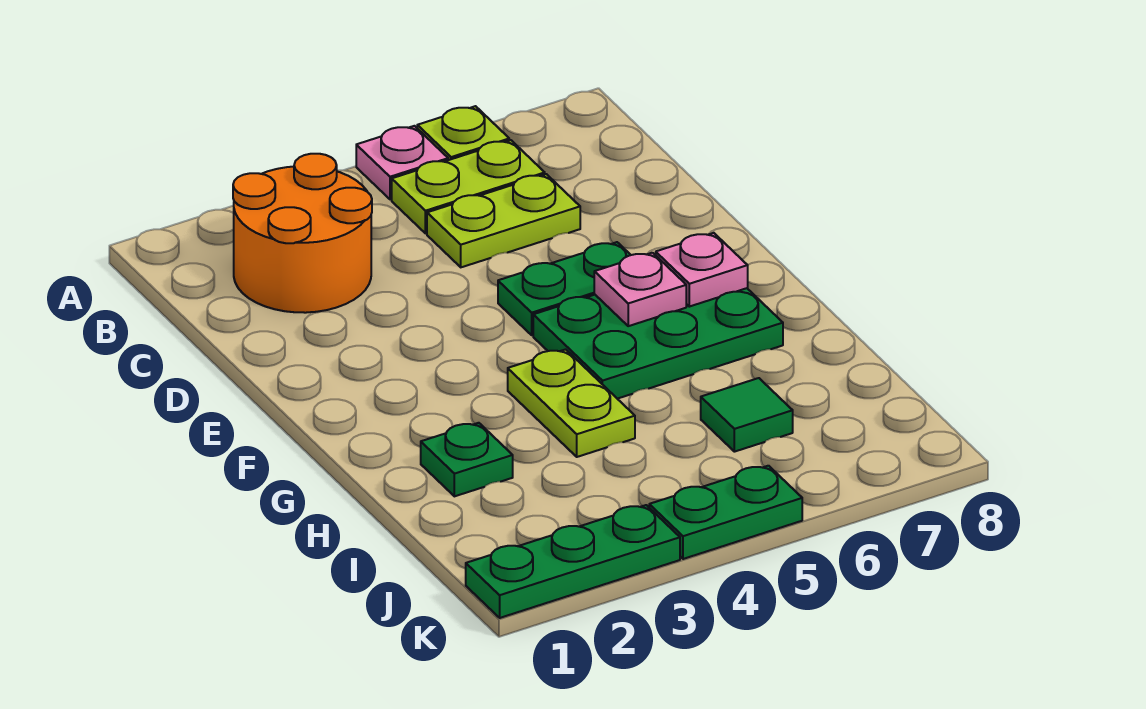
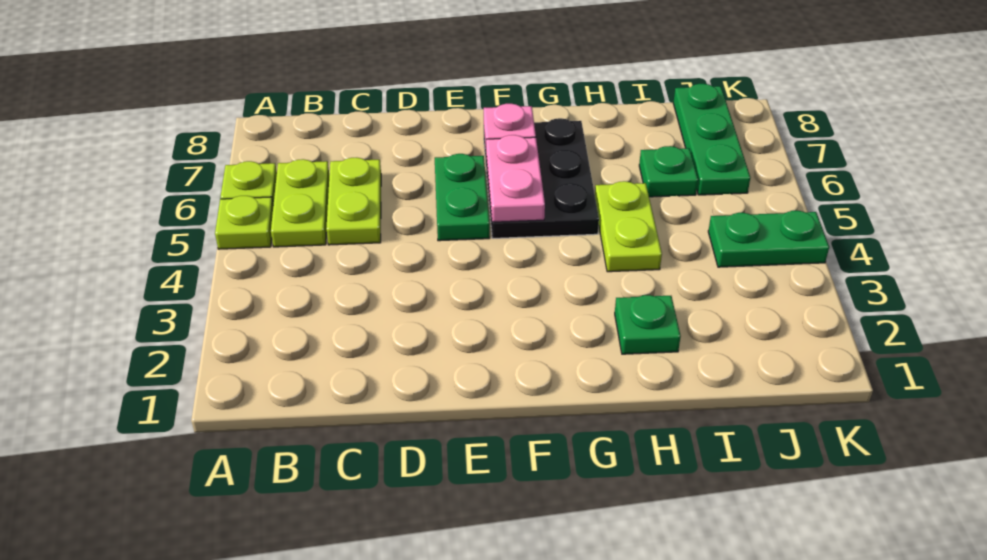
pink plate A5 level 1 -> lime plate A5 level 1
orange round brick B2:C3 level 1 -> none
green plate F5:G7 level 1 -> black plate F5:G7 level 1
pink plate F6 level 2 -> pink plate F5:F6 level 2
lime plate G4:H4 level 1 -> lime plate H4:H5 level 1
green tile I6 level 1 -> green plate I6 level 1
green plate K1:K3 level 1 -> green plate J6:J8 level 1
green plate K4:K5 level 1 -> green plate J4:K4 level 1

